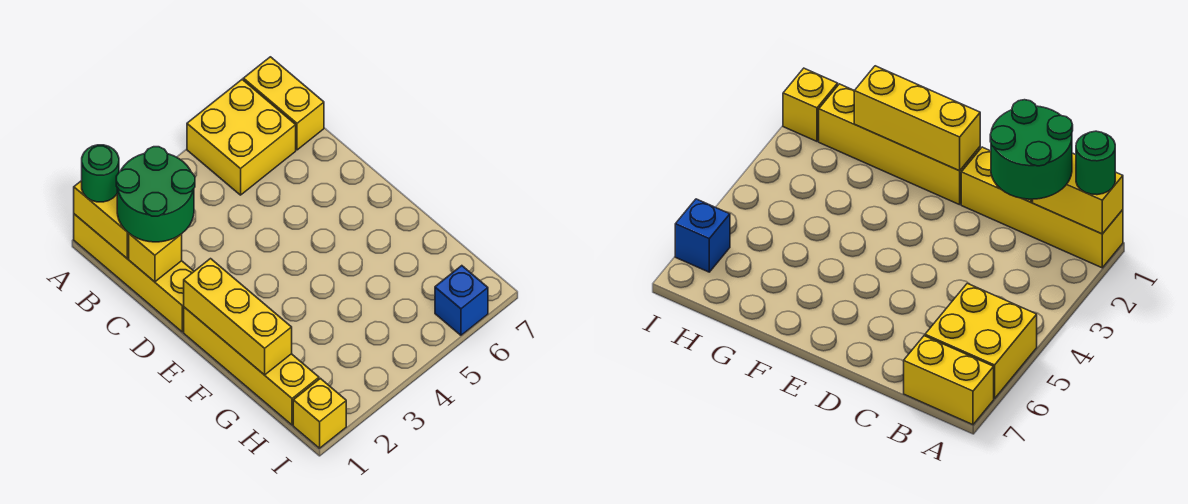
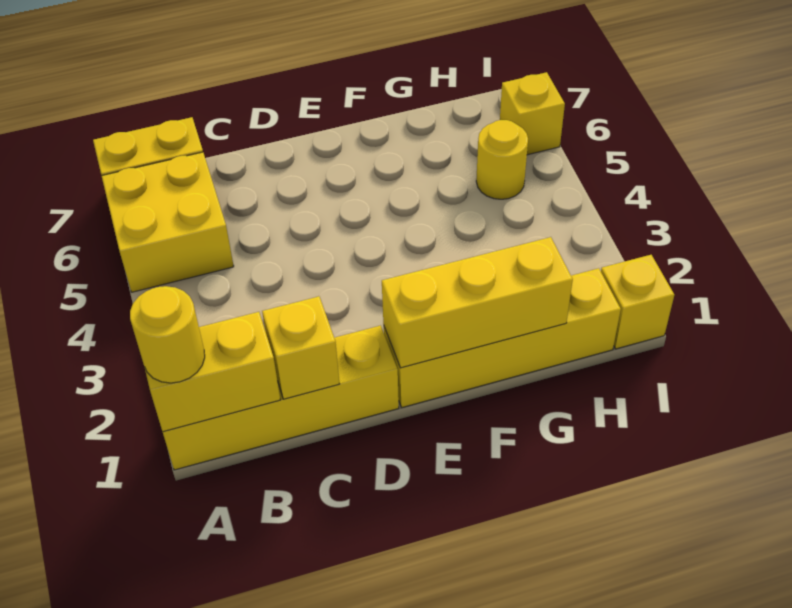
green round brick A1 level 3 -> yellow round brick A1 level 3
green round brick B1:C2 level 3 -> none
none -> yellow round brick H5 level 1
blue brick I6 level 1 -> yellow brick I6 level 1

